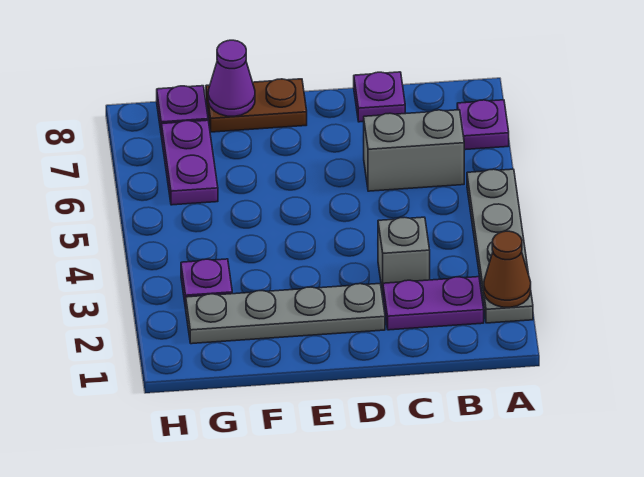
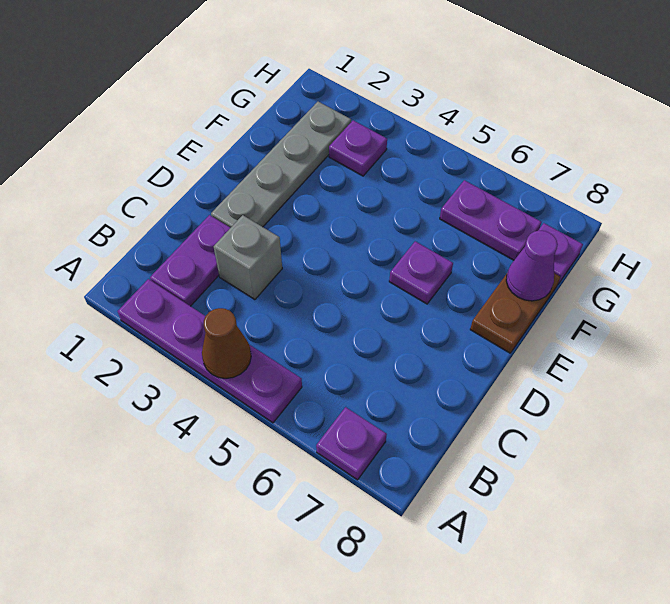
grey plate A2:A5 level 1 -> purple plate A2:A5 level 1
brown cone A2 level 2 -> brown cone A4 level 2
grey brick B6:C6 level 1 -> none
purple plate C8 level 1 -> purple plate E6 level 1

